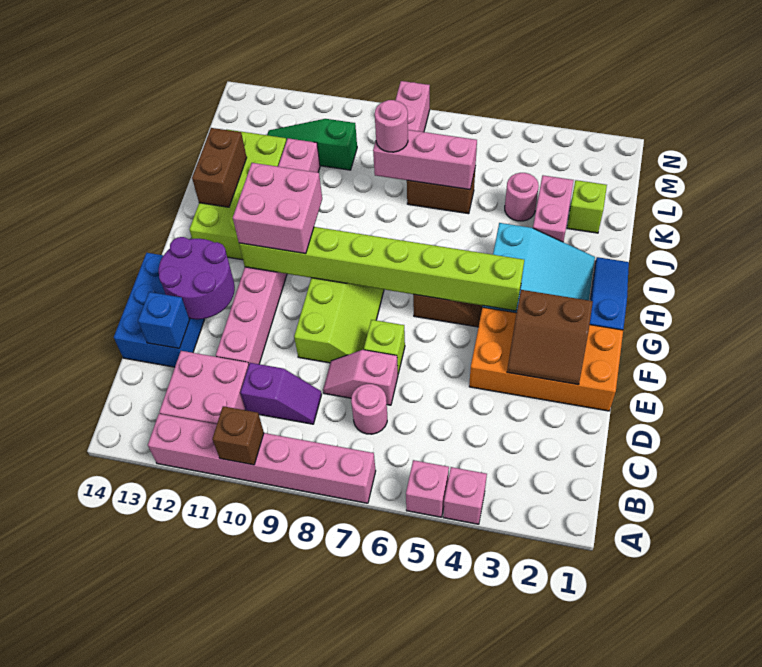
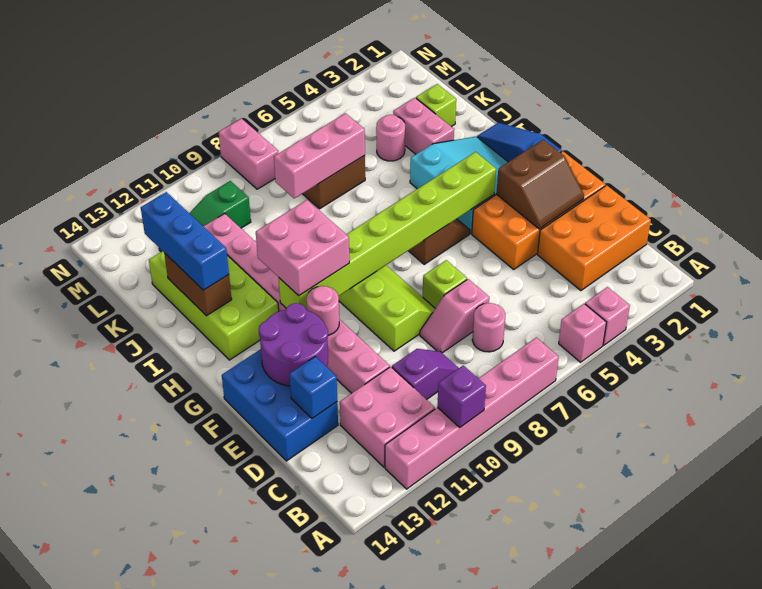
brown brick A10 level 2 -> purple brick A10 level 2
none -> orange brick C1:D3 level 1
none -> blue brick I13:K13 level 3
pink round brick K8 level 3 -> pink round brick F11 level 2

